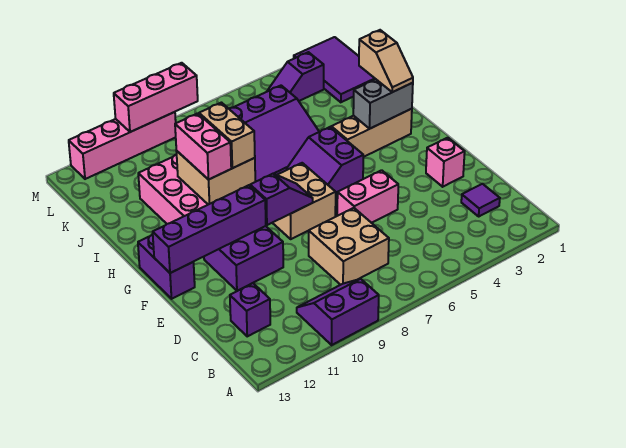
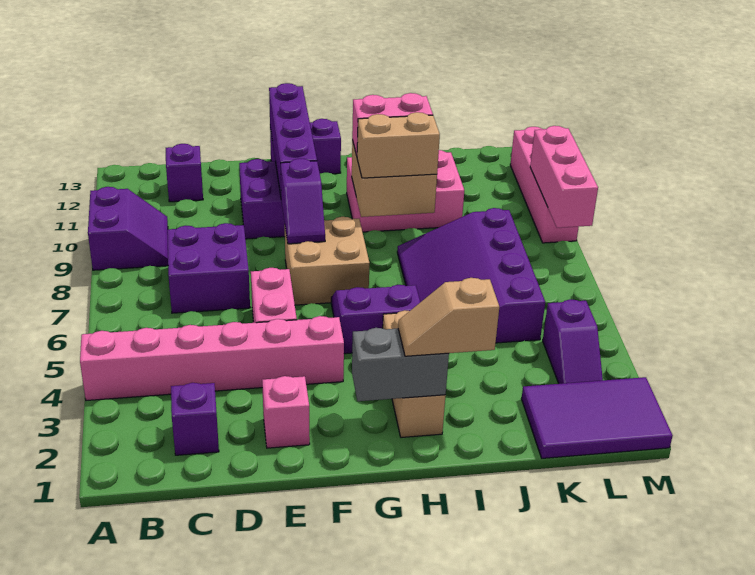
none -> pink brick A4:F4 level 1
purple tile C2 level 1 -> purple brick C2 level 1
tan brick C7:D8 level 1 -> purple brick C7:D8 level 1
grey brick H2:H3 level 2 -> grey brick G2:H2 level 2
purple slope L3:L4 level 1 top 3 -> purple slope L3:L4 level 1 top 4

